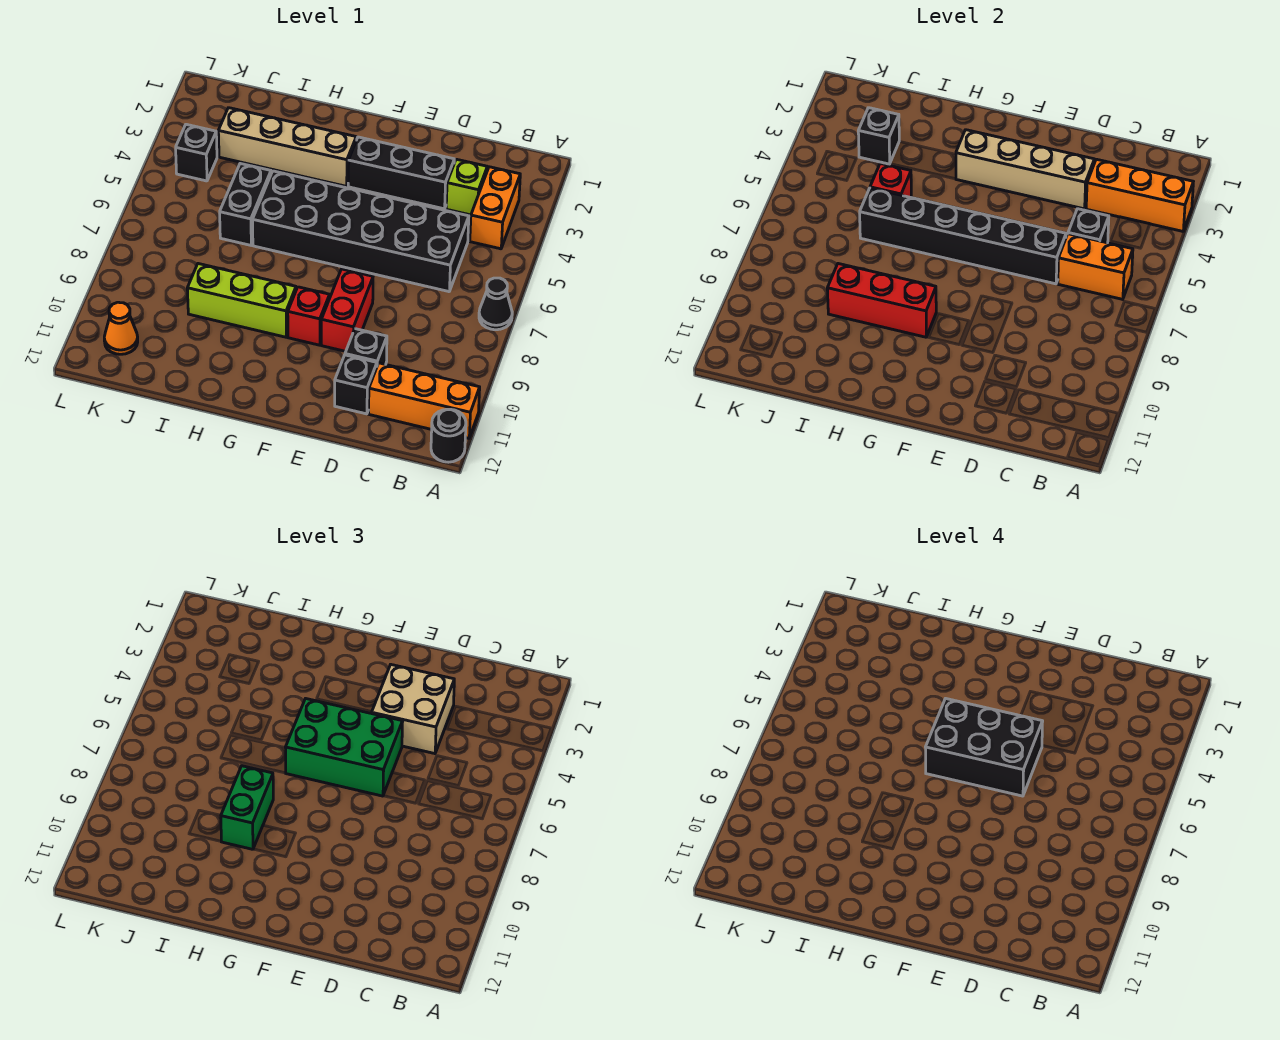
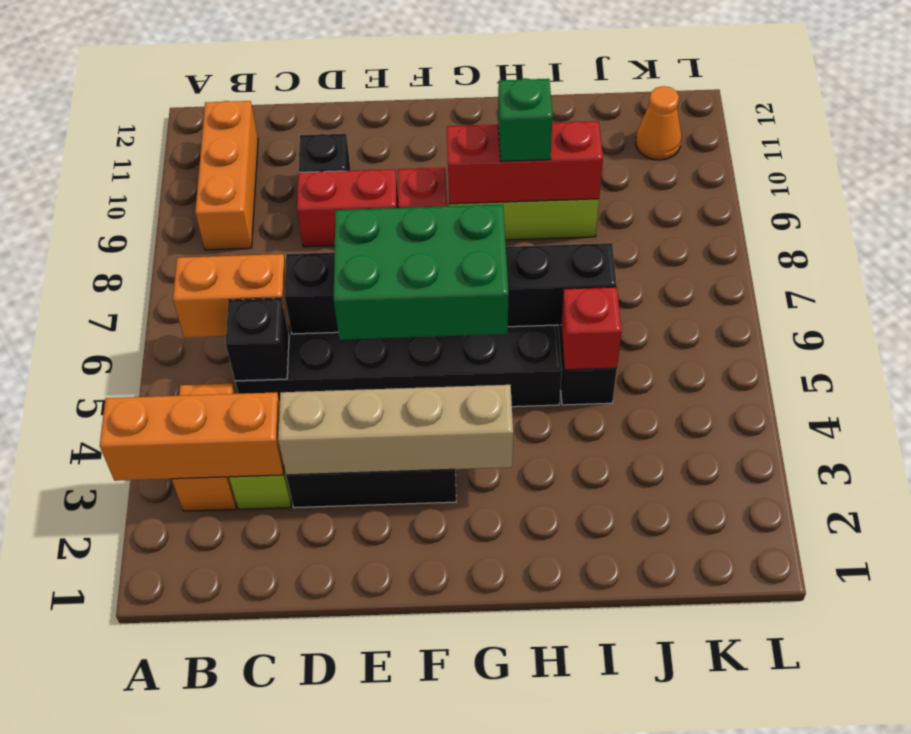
black cone A7 level 1 -> none
orange brick A11:C11 level 1 -> orange brick B9:B11 level 1
black round brick A12 level 1 -> none
tan brick D3:E4 level 3 -> none
black brick D11 level 1 -> none
black brick E5:G6 level 4 -> none
red brick E8:E9 level 1 -> red brick D9:E9 level 1
tan brick G3:J3 level 1 -> none
green brick H8:H9 level 3 -> green brick H9 level 3
black brick J3 level 2 -> none
black brick K4 level 1 -> none

